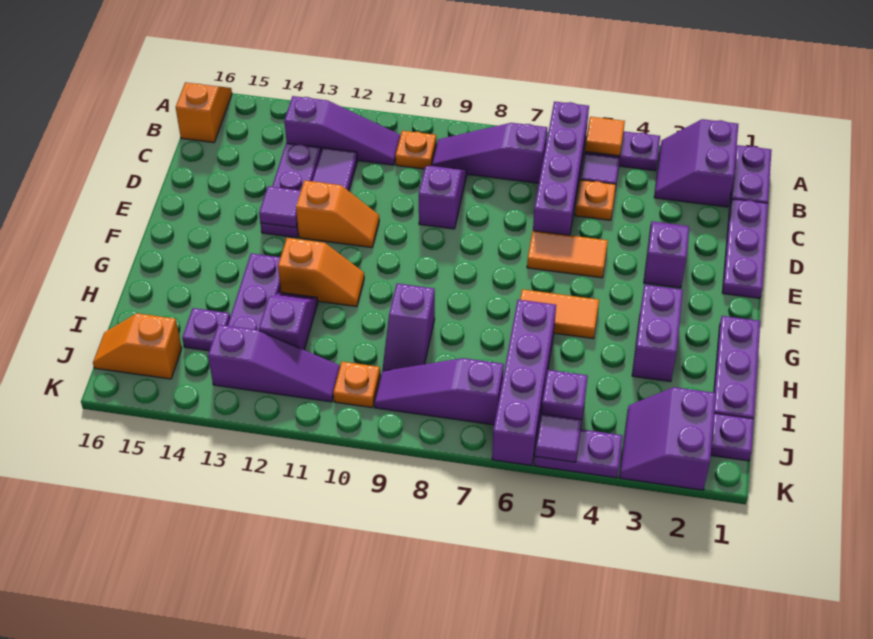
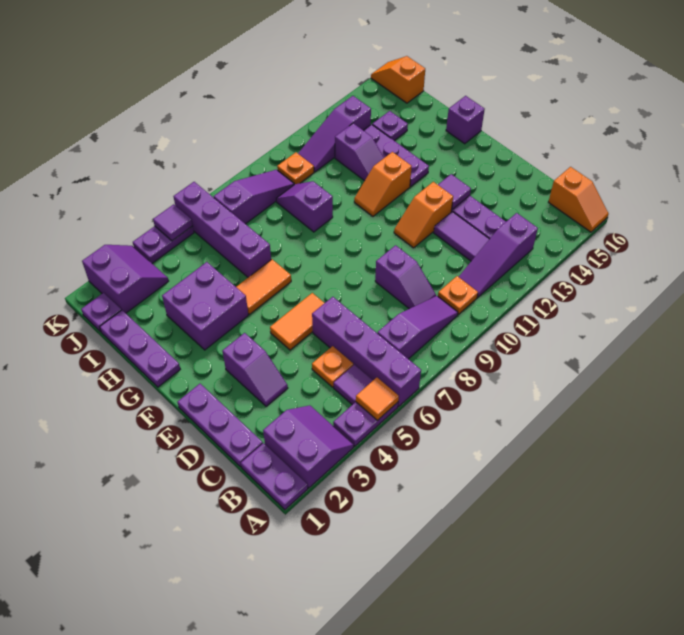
purple brick G3:H3 level 1 -> purple brick G3:H4 level 1
purple brick J5 level 1 -> purple brick G16 level 1
orange slope J15:J16 level 1 top 15 -> orange slope J16:K16 level 1 top J

